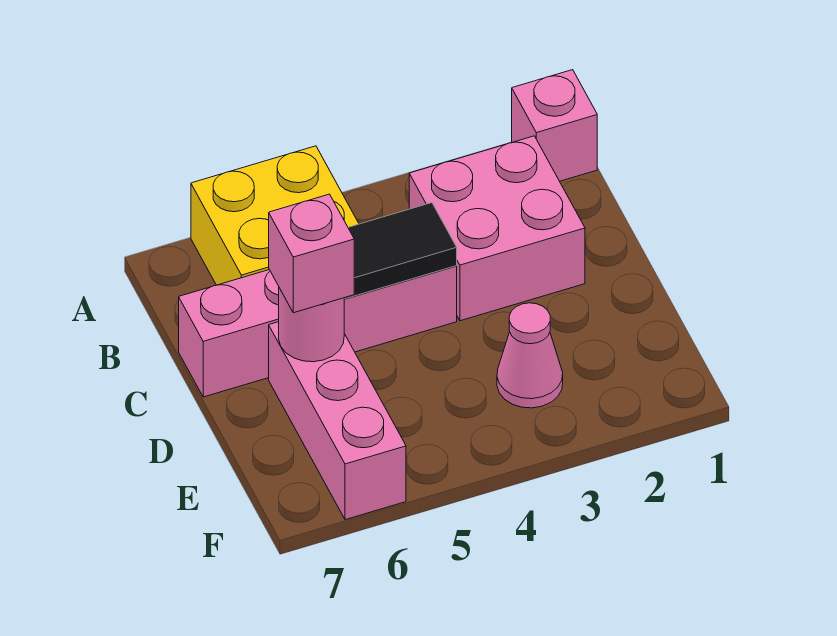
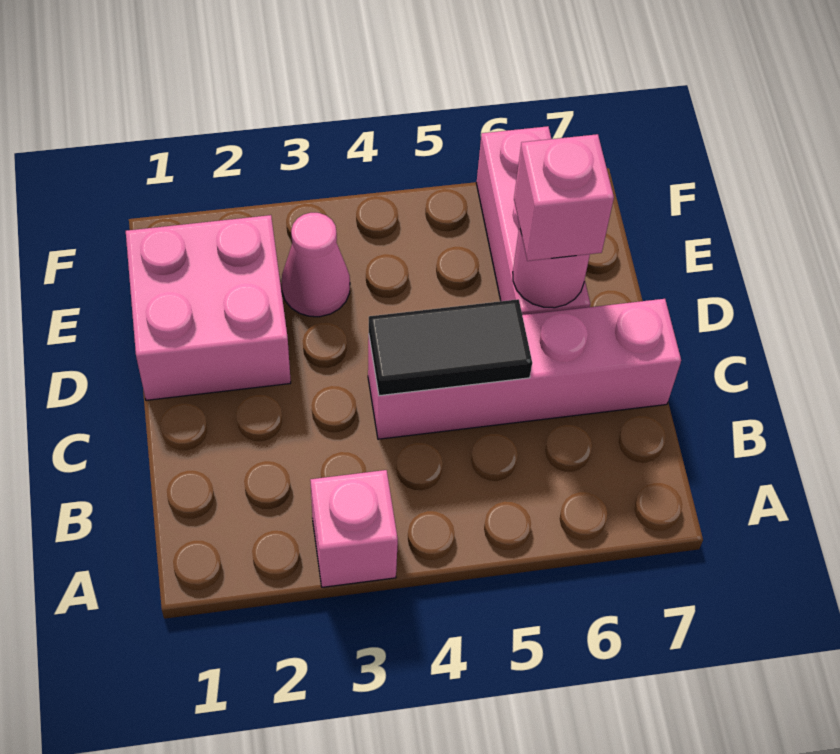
pink brick A1 level 1 -> pink brick A3 level 1
yellow brick A5:B6 level 1 -> none
pink brick B2:C3 level 1 -> pink brick D1:E2 level 1

